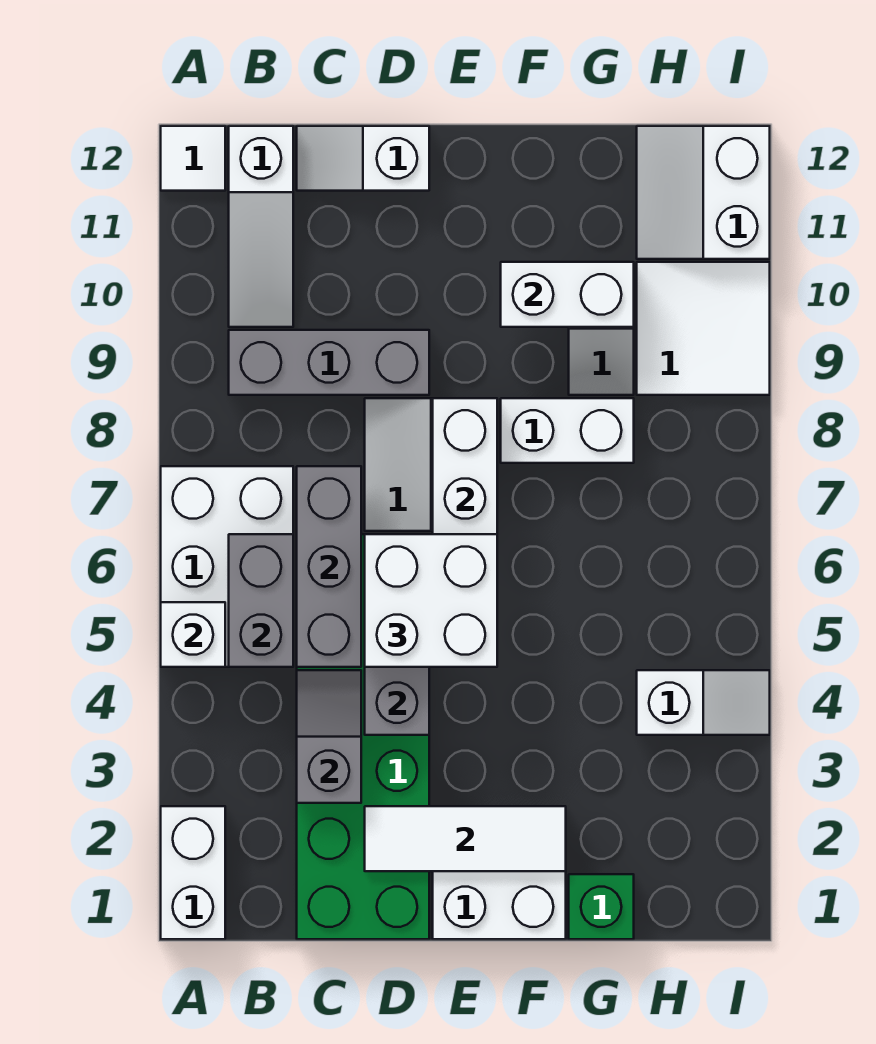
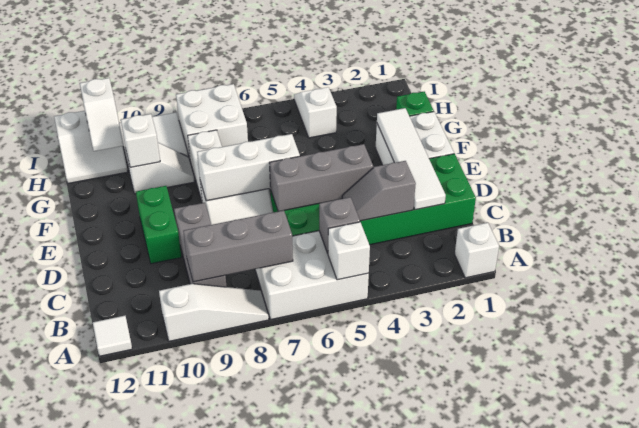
white brick A1:A2 level 1 -> white brick A1 level 1
grey brick B5:B6 level 2 -> grey brick B5 level 2
white slope B10:B12 level 1 top 12 -> white slope A8:A10 level 1 top 10
grey brick C5:C7 level 2 -> grey brick B7:B9 level 2
white slope C12:D12 level 1 top D -> white slope H11:I11 level 2 top I
white tile D2:F2 level 2 -> white tile C2:F2 level 2
white brick D5:E6 level 3 -> white brick H7:I8 level 1
none -> green brick D10:E10 level 1
white brick F10:G10 level 2 -> white brick G10 level 2

